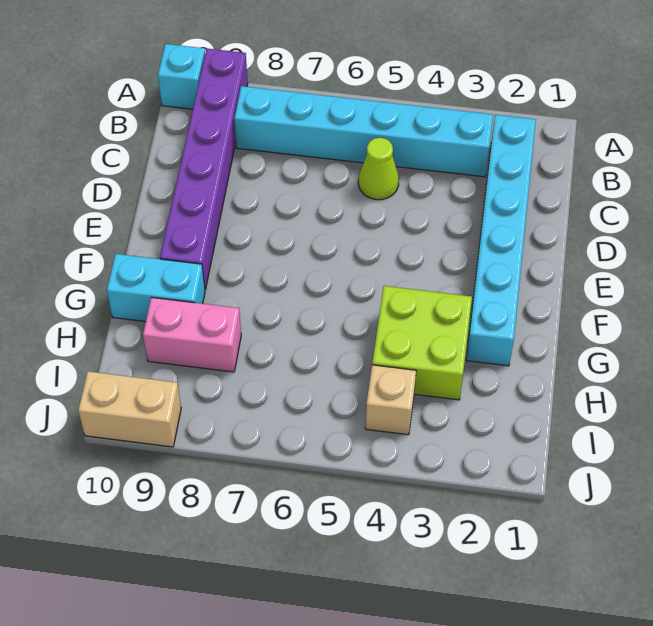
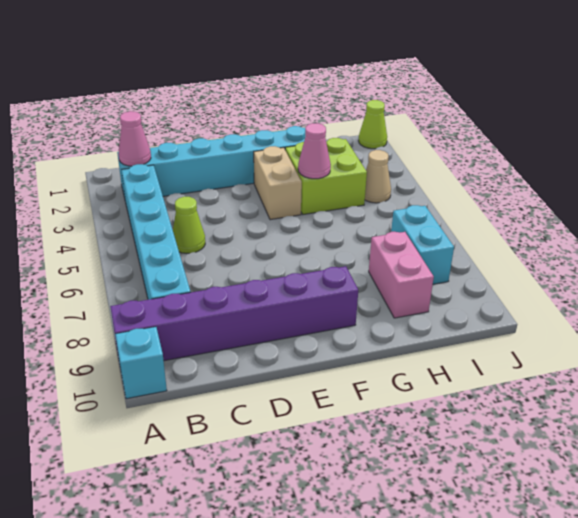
none -> pink cone B2 level 2
none -> pink cone G4 level 2
cyan brick G9:G10 level 1 -> cyan brick I7:I8 level 1
tan brick I4 level 1 -> tan cone I4 level 1
none -> lime cone J1 level 1
tan brick J9:J10 level 1 -> tan brick F3:F4 level 1

